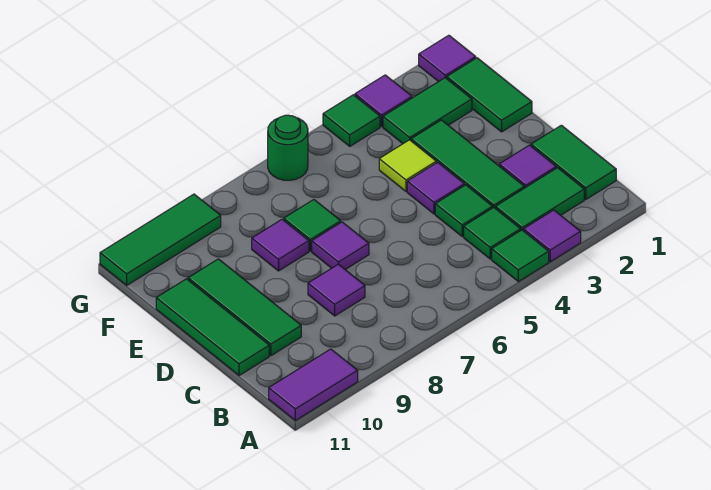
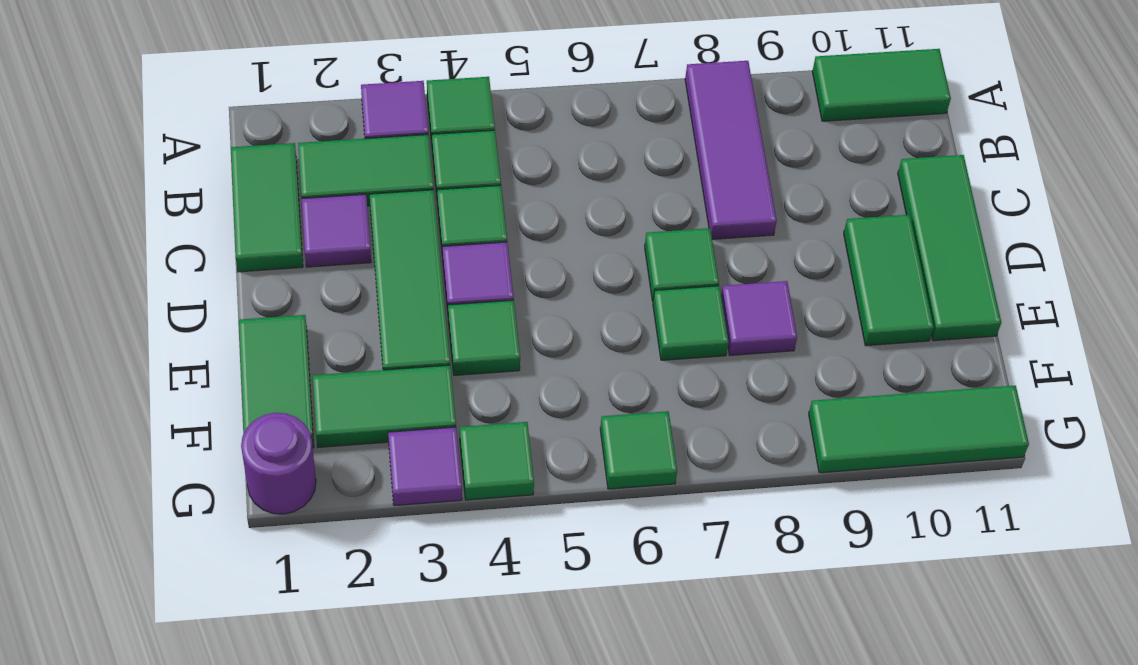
purple tile A10:A11 level 1 -> green tile A10:A11 level 1
purple tile C8 level 1 -> purple tile A8:C8 level 1
green tile C10:E10 level 1 -> green tile D10:E10 level 1
purple tile D7 level 1 -> green tile D7 level 1
lime tile E4 level 1 -> green tile E4 level 1
purple tile G1 level 1 -> purple round brick G1 level 1
green round brick G6 level 1 -> green tile G6 level 1

